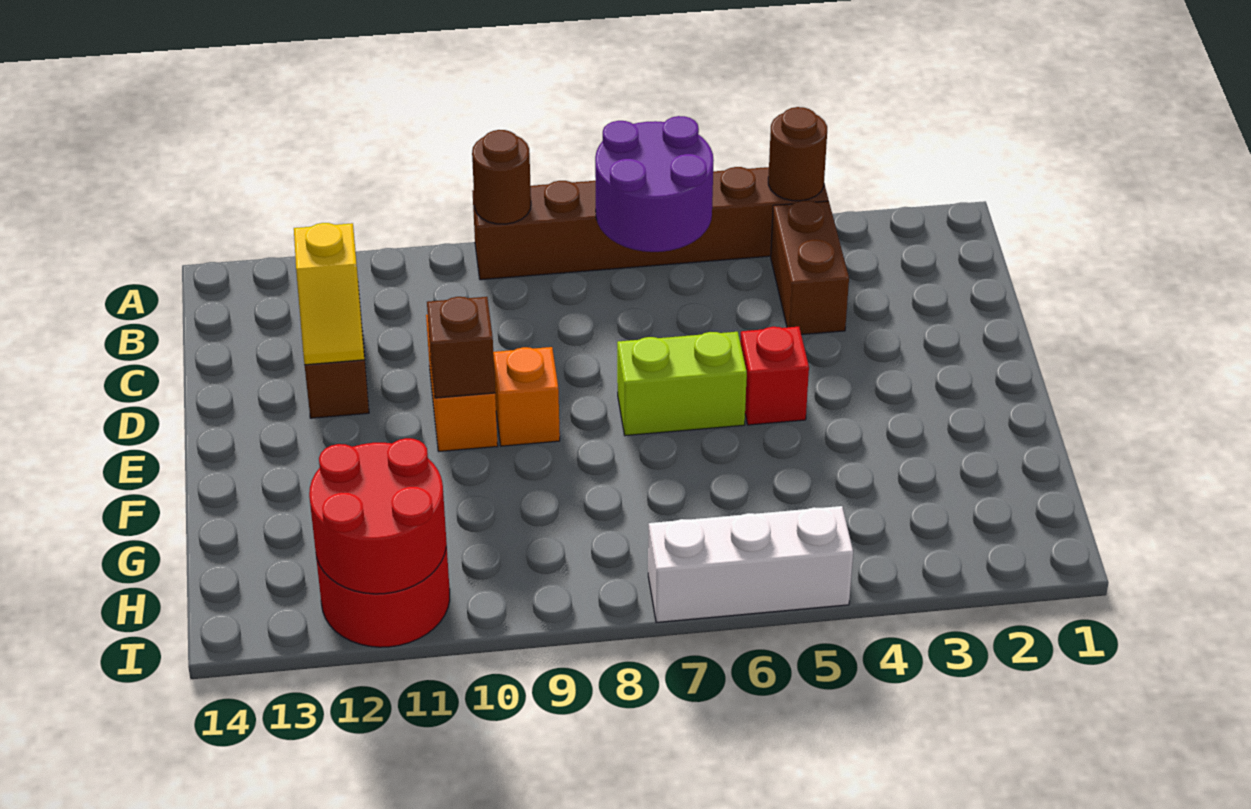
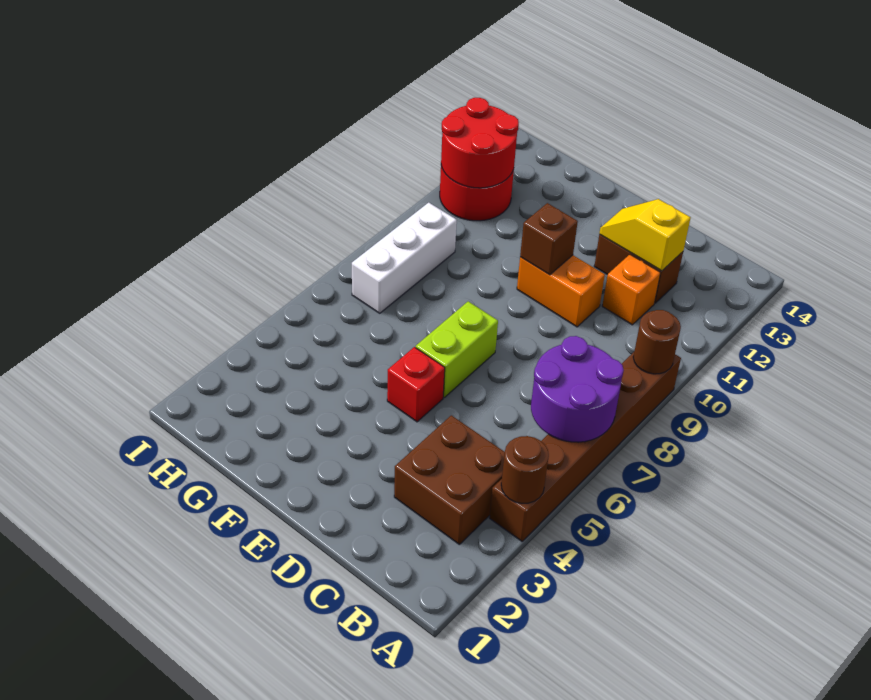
brown brick B4:C4 level 1 -> brown brick B3:C4 level 1
orange brick E9 level 1 -> orange brick C11 level 1
white brick I5:I7 level 1 -> white brick H7:H9 level 1

